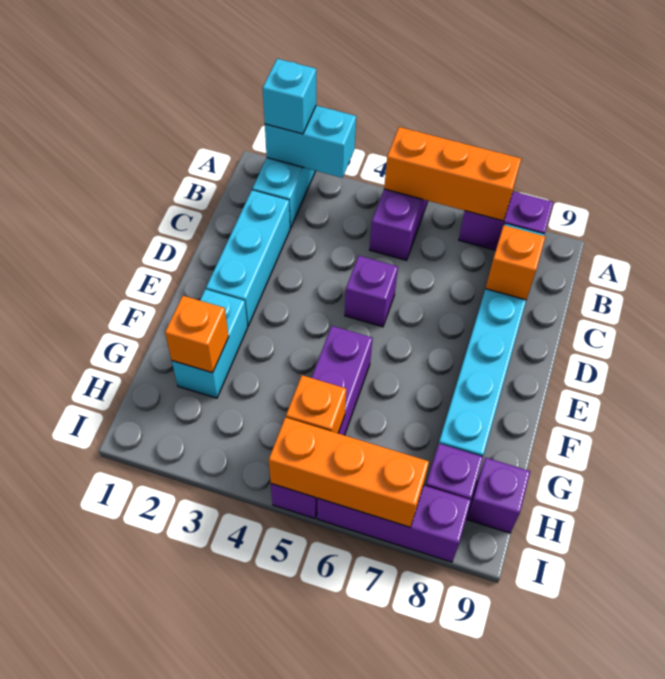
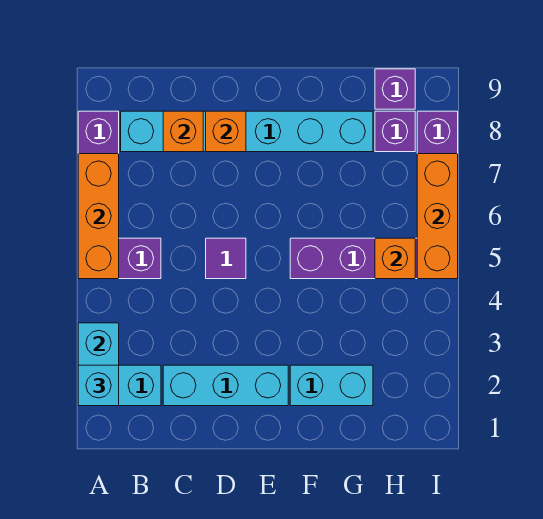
purple brick D5 level 1 -> purple tile D5 level 1
orange brick G2 level 2 -> orange brick D8 level 2

